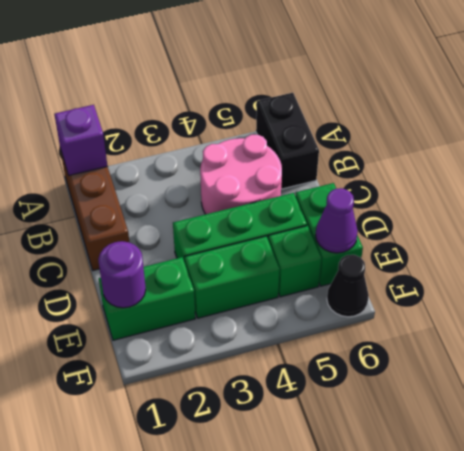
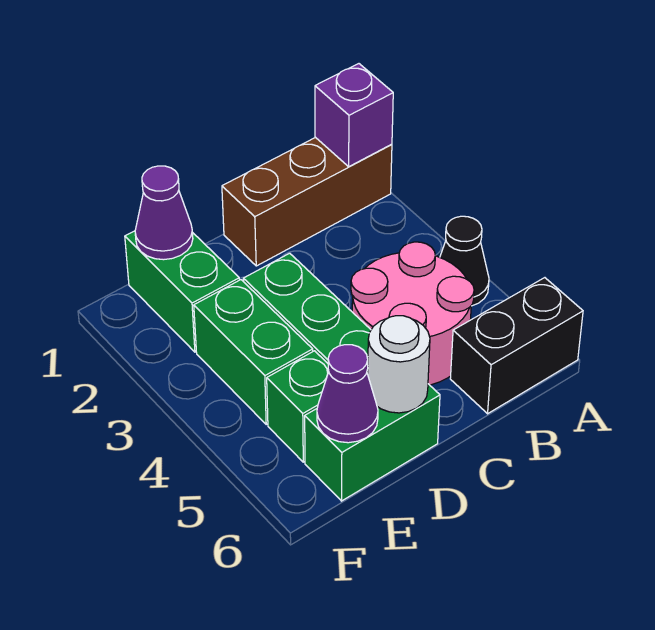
none -> white round brick D6 level 2
purple round brick E1 level 2 -> purple cone E1 level 2
black cone F6 level 1 -> black cone A4 level 1

